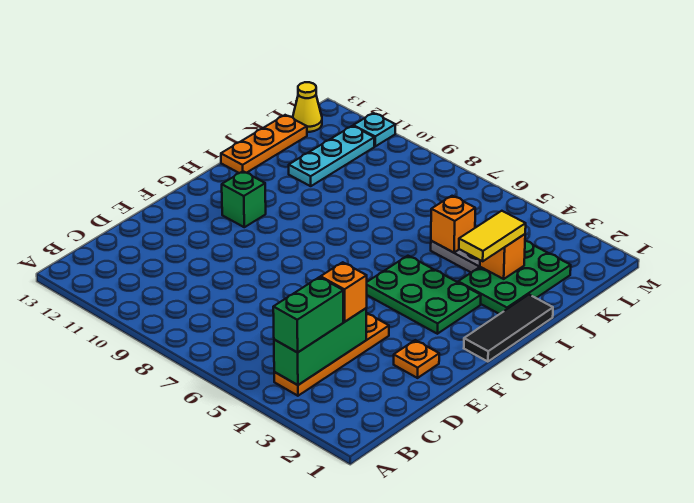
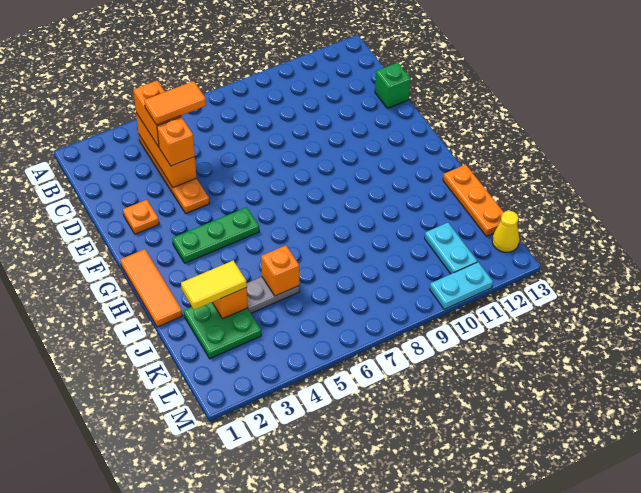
green brick B4:D4 level 2 -> orange brick B4:D4 level 2
green brick B4:C4 level 3 -> orange brick B4:C4 level 3
none -> orange tile C4:C5 level 4
black tile G1:I1 level 1 -> orange tile G1:I1 level 1
green plate G3:H5 level 1 -> green plate G3:G5 level 1
green brick G11 level 1 -> green brick D13 level 1
green plate I2:K3 level 1 -> green plate J2:K3 level 1
yellow tile I3:J3 level 3 -> yellow tile J2:J3 level 3
cyan plate J11:L11 level 1 -> cyan plate K11:L11 level 1
cyan plate M11 level 1 -> cyan plate M10:M11 level 1

